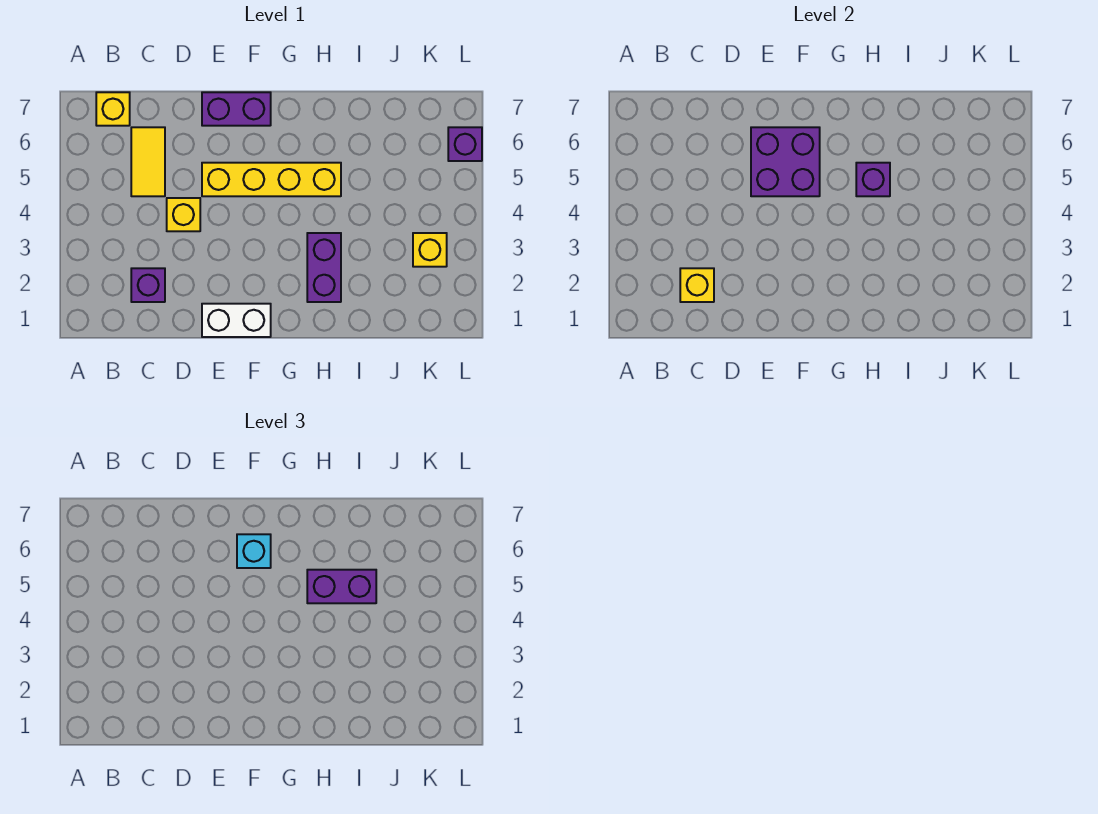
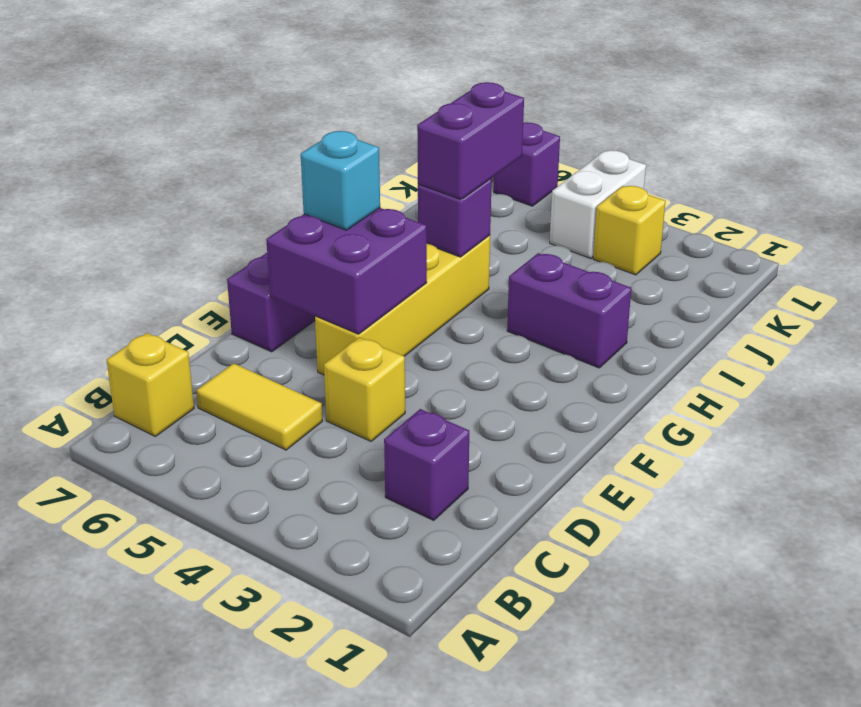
yellow brick C2 level 2 -> none
white brick E1:F1 level 1 -> white brick K4:L4 level 1

